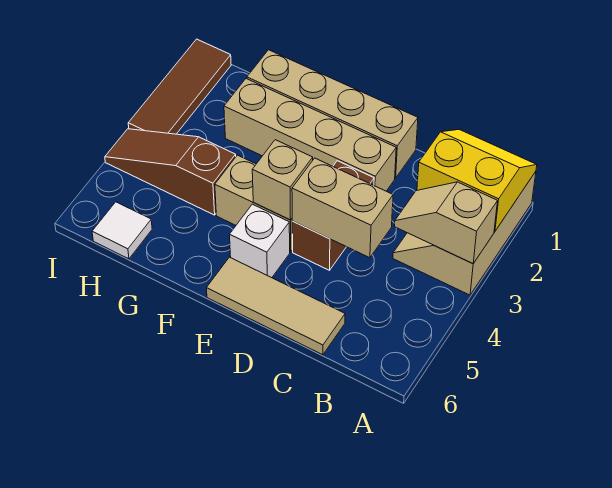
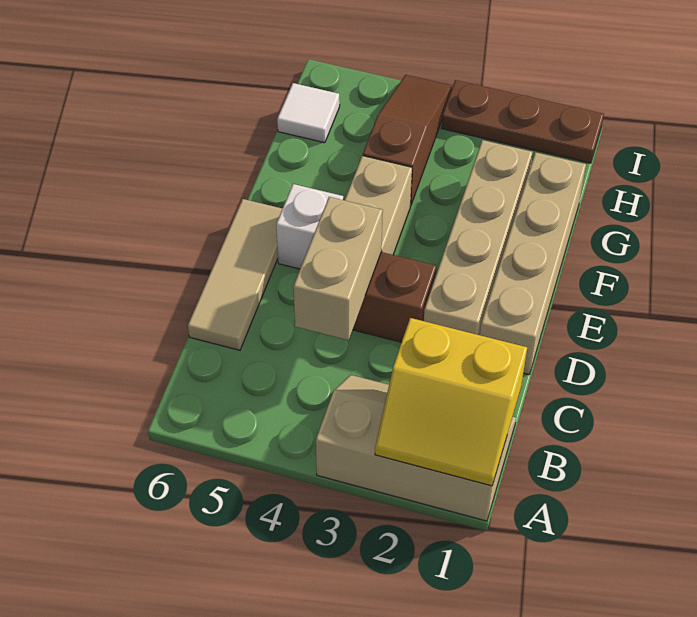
yellow slope A1:B2 level 2 top 2 -> yellow slope A1:B2 level 2 top B
tan slope A3:B3 level 2 top A -> none
tan brick E4 level 2 -> none
brown tile I1:I3 level 1 -> brown plate I1:I3 level 1

